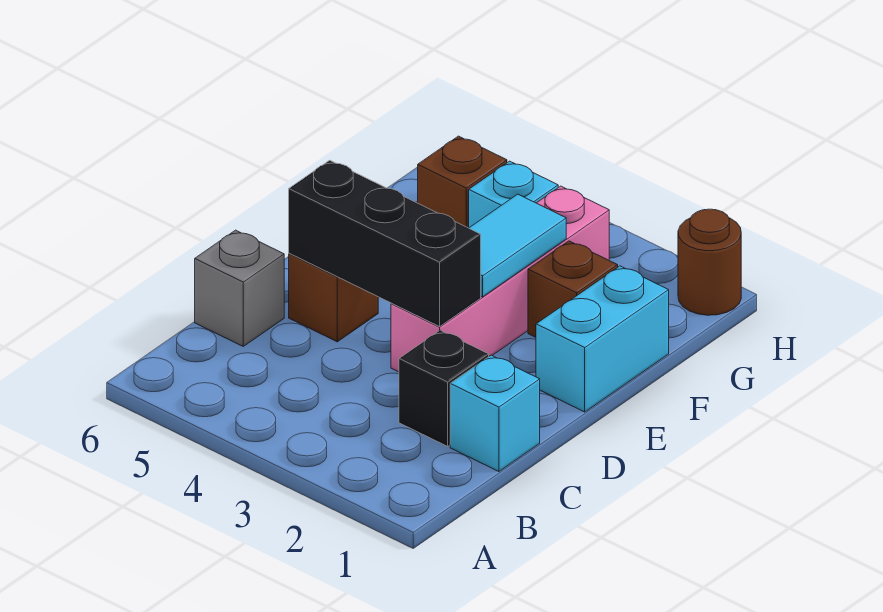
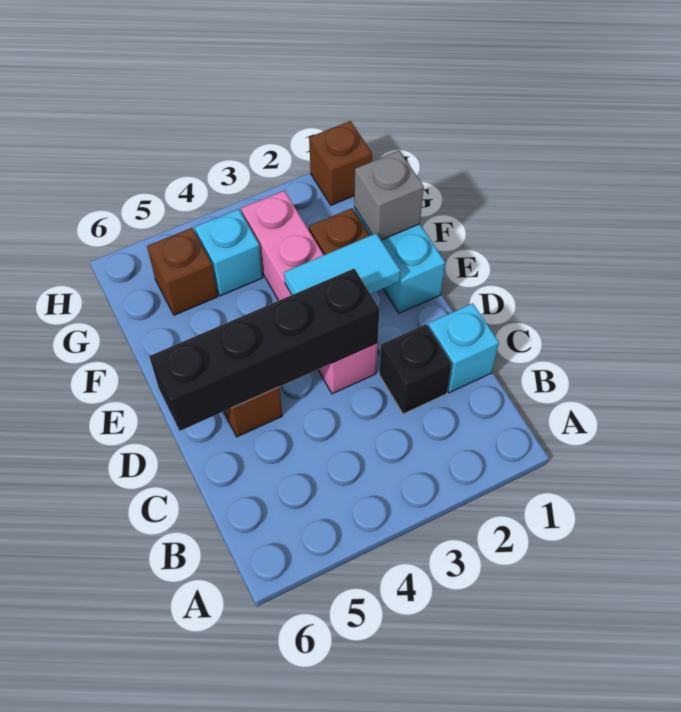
grey brick C6 level 1 -> grey brick F1 level 2
black brick D3:D5 level 2 -> black brick D3:D6 level 2
cyan tile E3:F3 level 2 -> cyan tile E2:E3 level 2
brown round brick H1 level 1 -> brown brick H1 level 1

